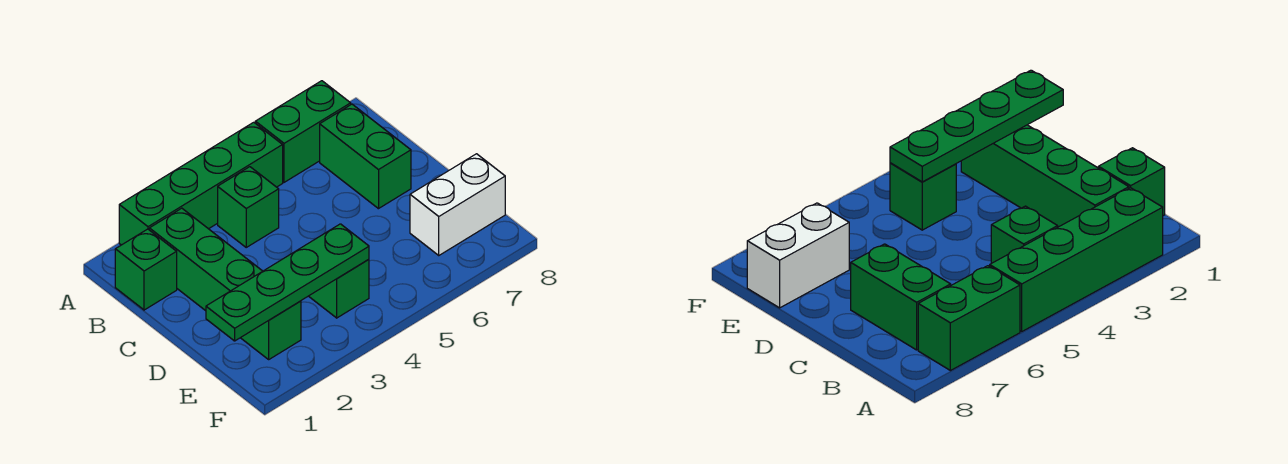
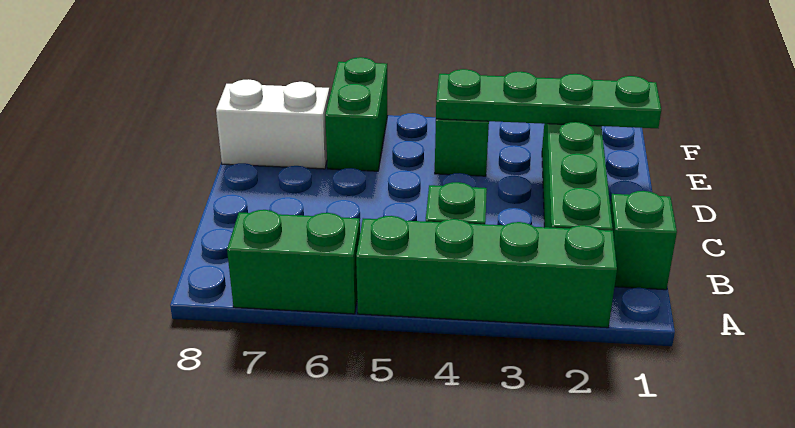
green brick B7:C7 level 1 -> green brick E6:F6 level 1

